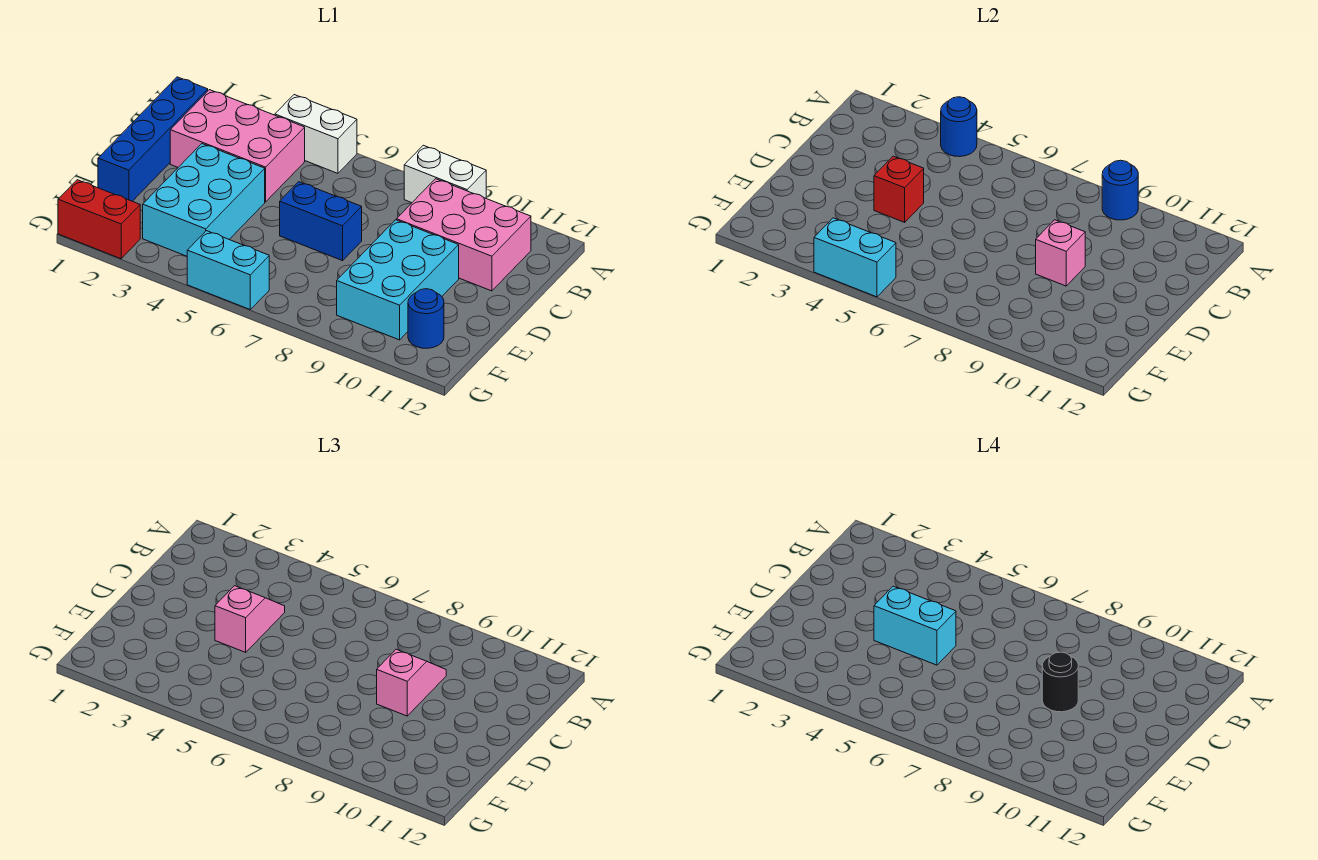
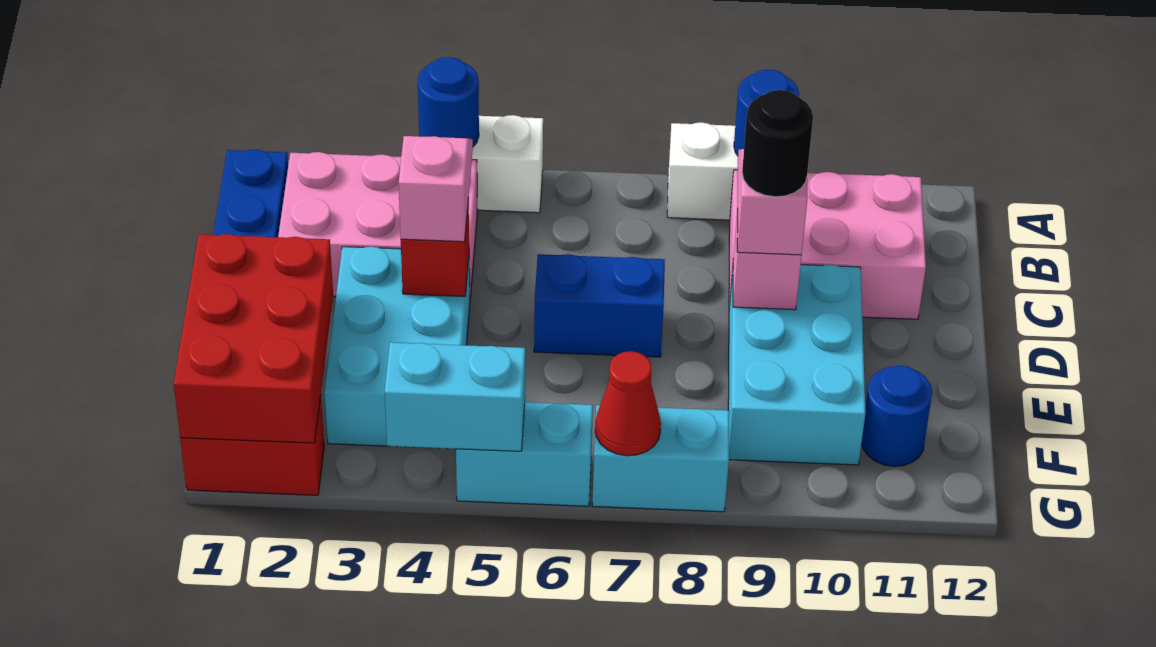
cyan brick D4:D5 level 4 -> cyan brick G7:G8 level 1
none -> red brick E1:G2 level 2
none -> red cone G7 level 2

